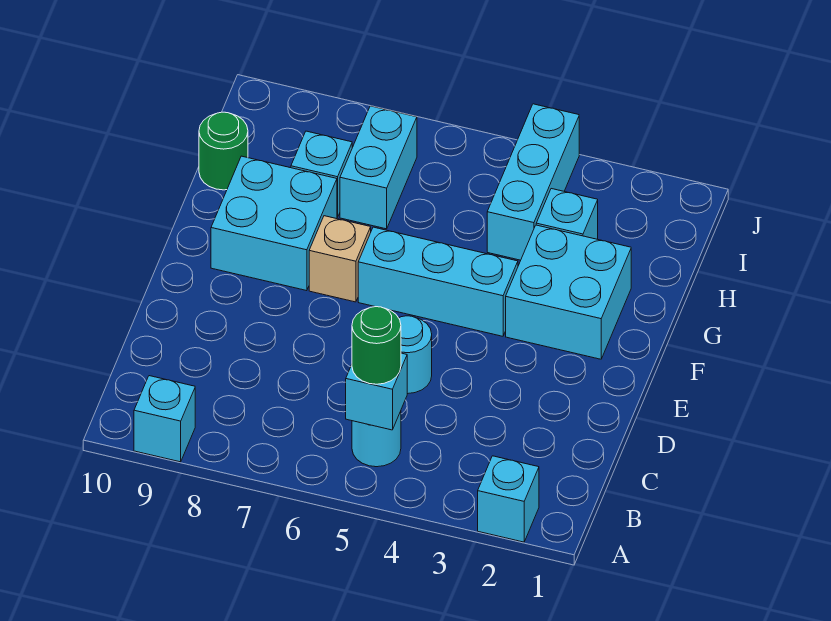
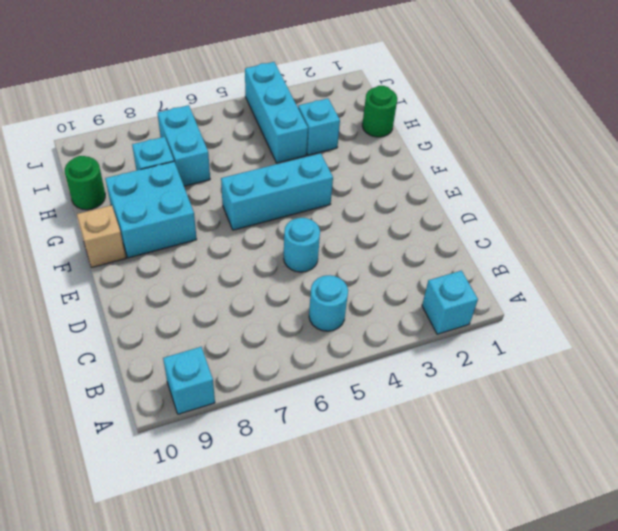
cyan brick B5 level 2 -> none
green round brick B5 level 3 -> green round brick H1 level 1
cyan brick F2:G3 level 1 -> none
tan brick F7 level 1 -> tan brick F10 level 1

